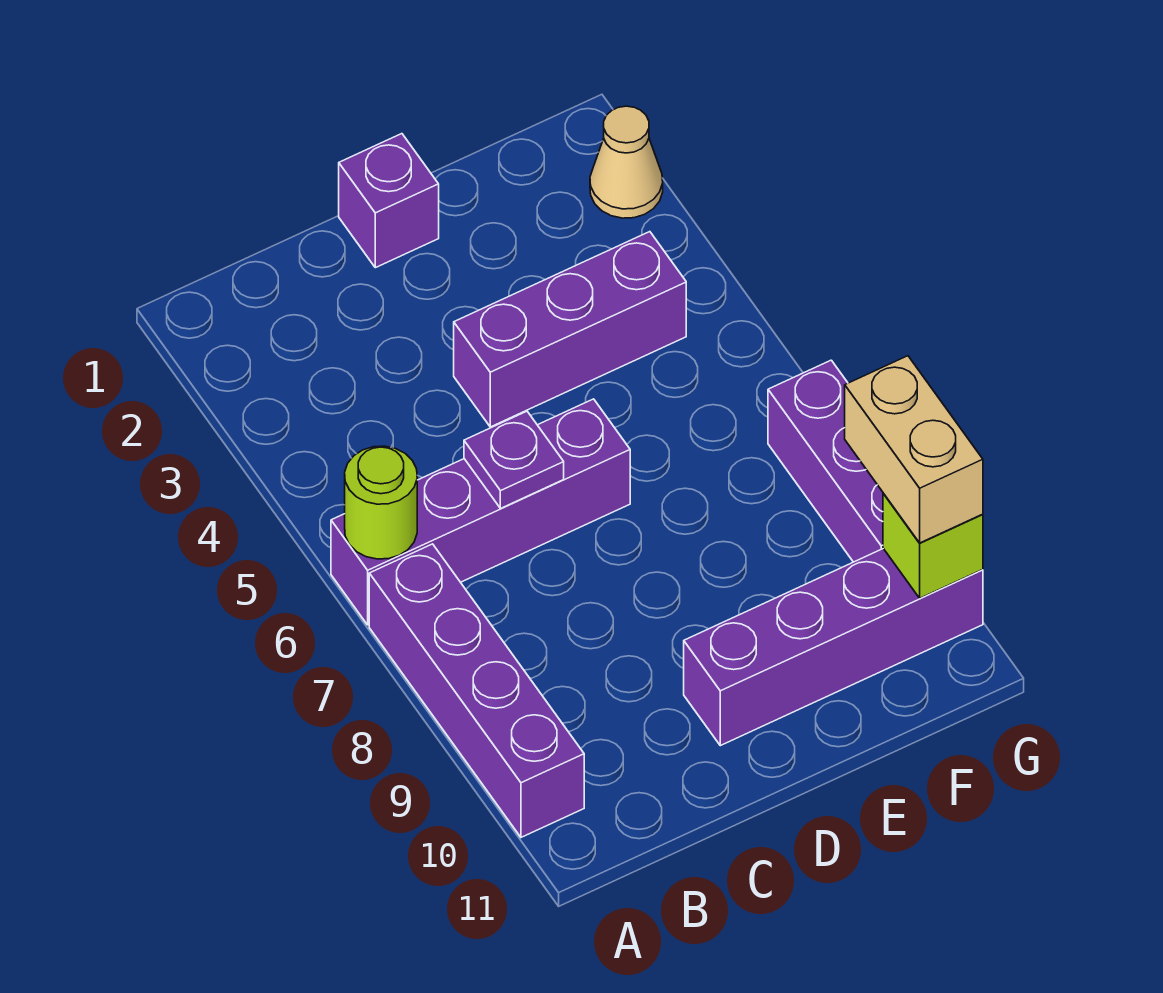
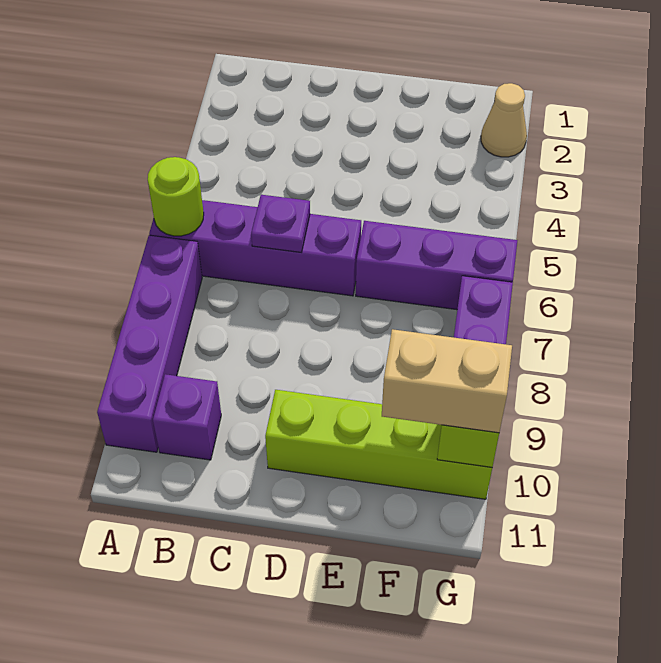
purple brick D1 level 1 -> purple brick B10 level 1
purple brick D4:F4 level 1 -> purple brick E6:G6 level 1
purple brick D10:G10 level 1 -> lime brick D10:G10 level 1
tan brick G9:G10 level 3 -> tan brick F10:G10 level 3

